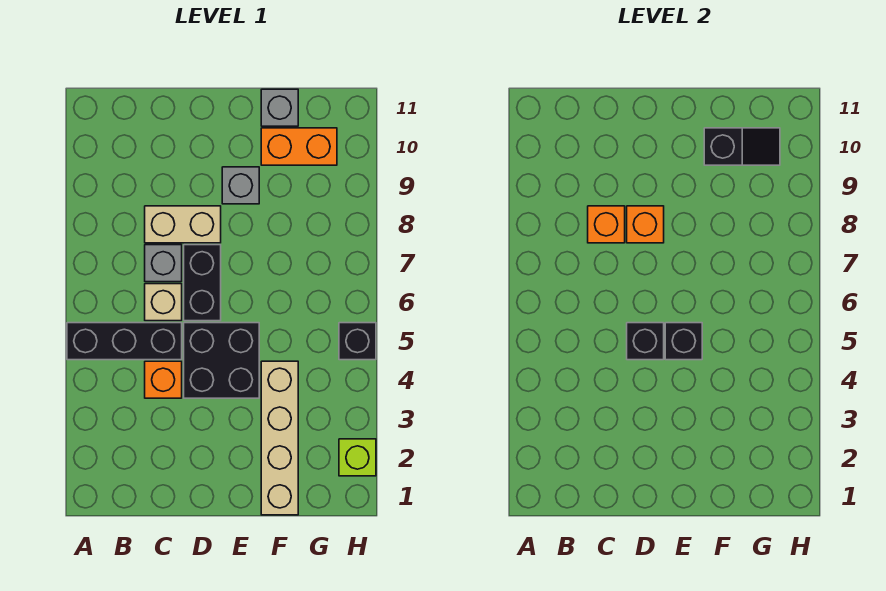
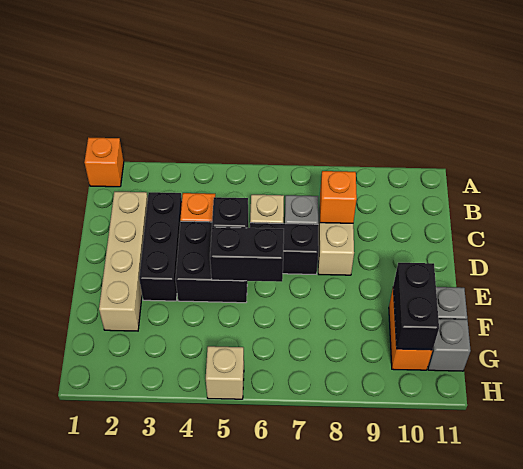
black brick A5:C5 level 1 -> black brick C3:E3 level 1
orange brick D8 level 2 -> orange brick A1 level 1
black brick E5 level 2 -> black brick E5:E6 level 2
grey brick E9 level 1 -> grey brick G11 level 1
tan brick F1:F4 level 1 -> tan brick C2:F2 level 1
black slope F10:G10 level 2 top F -> black brick F10:G10 level 2
lime brick H2 level 1 -> none
black brick H5 level 1 -> tan brick H5 level 1

